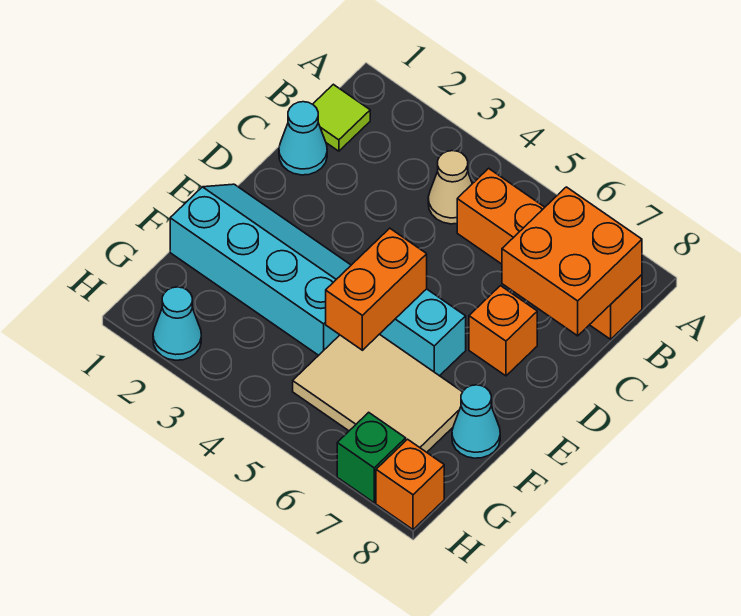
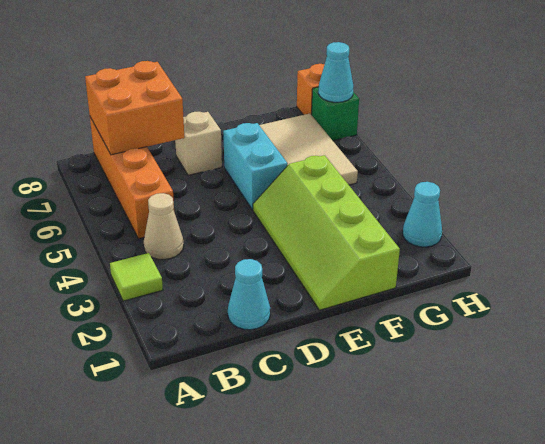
lime tile B1 level 1 -> lime tile A3 level 1
orange brick D7 level 1 -> tan brick D7 level 1
cyan slope E1:F4 level 1 top F -> lime slope E1:F4 level 1 top F
orange brick E5:F5 level 2 -> none
cyan cone F8 level 1 -> cyan cone H7 level 2

